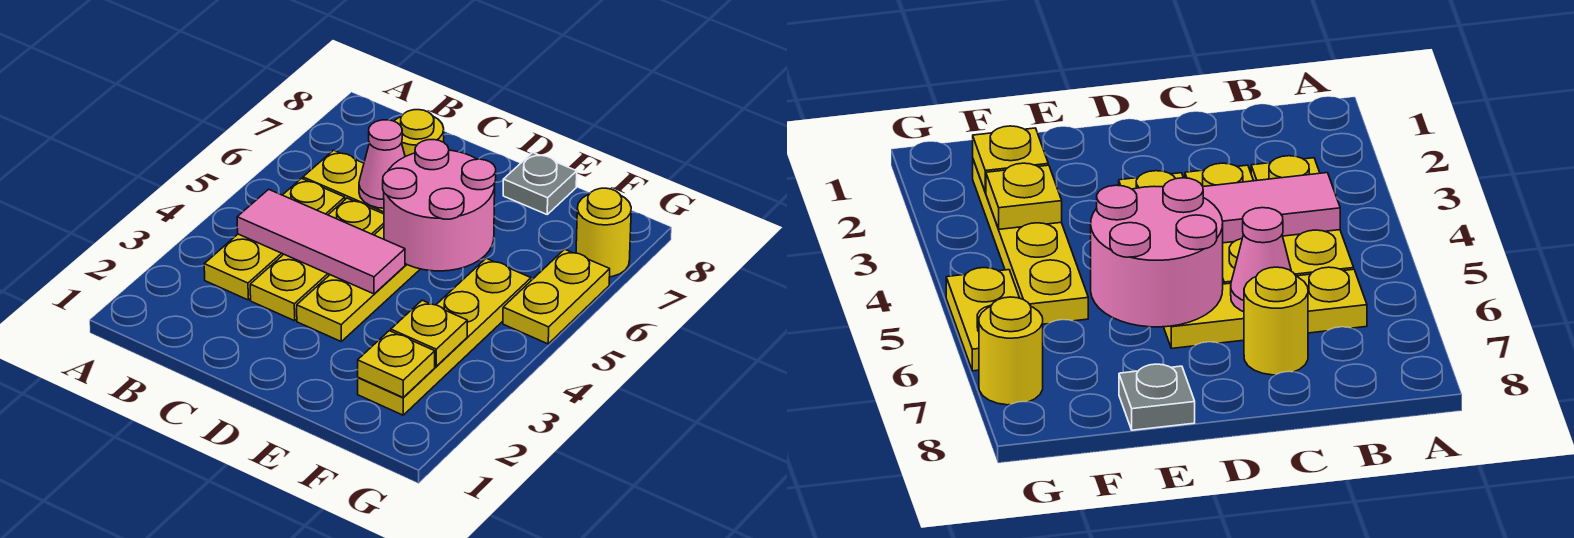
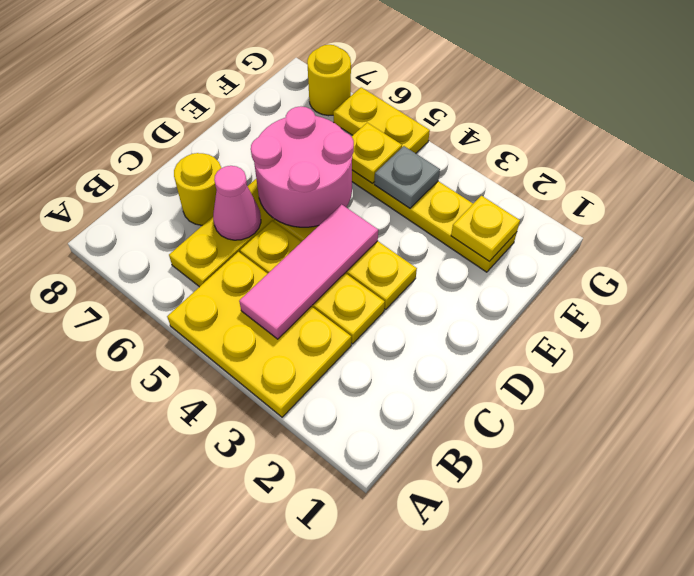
yellow plate B3:B5 level 1 -> yellow plate A3:B5 level 1
grey plate E8 level 1 -> grey plate F4 level 2
yellow plate F3 level 2 -> yellow plate F5 level 2

